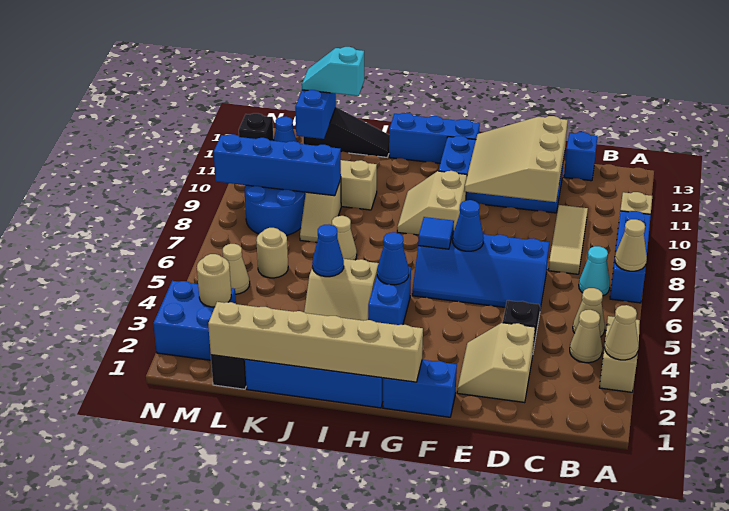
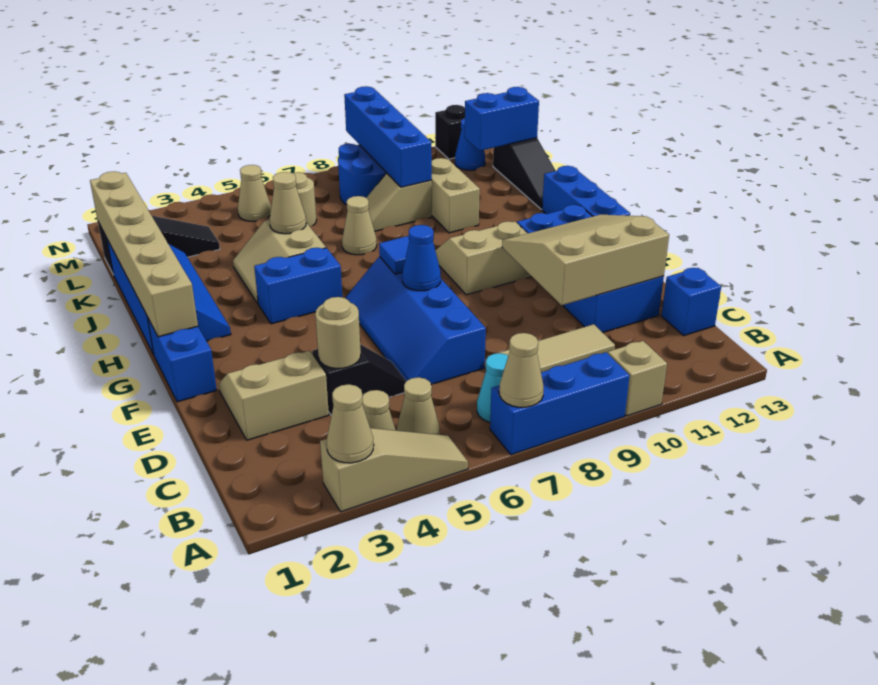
blue cone H5 level 2 -> none
blue cone J5 level 2 -> tan cone J5 level 2
cyan slope K13:L13 level 3 top K -> none
blue brick M2:N3 level 1 -> none
tan round brick M3 level 2 -> tan round brick D4 level 2

